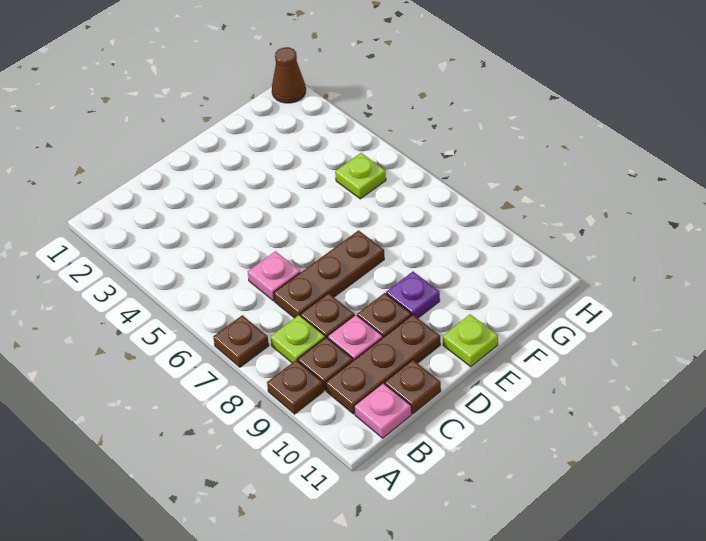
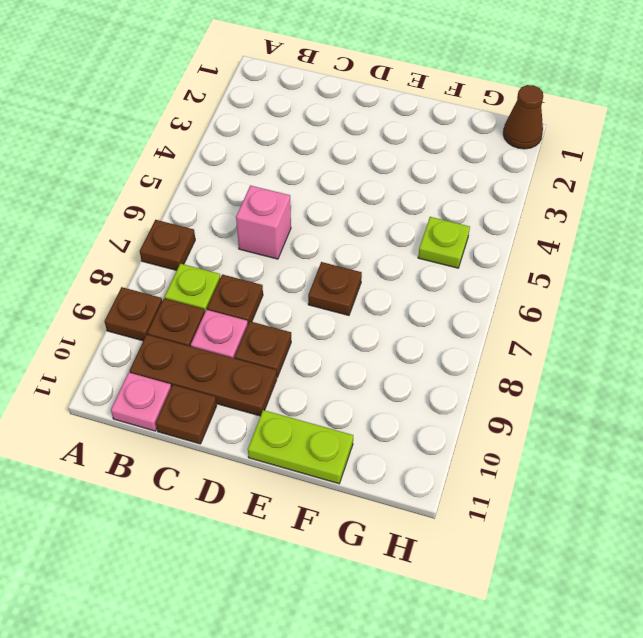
pink plate C6 level 1 -> pink brick C6 level 1
brown plate C7:E7 level 1 -> brown plate E7 level 1
purple plate E9 level 1 -> none
lime plate E11 level 1 -> lime plate E11:F11 level 1

